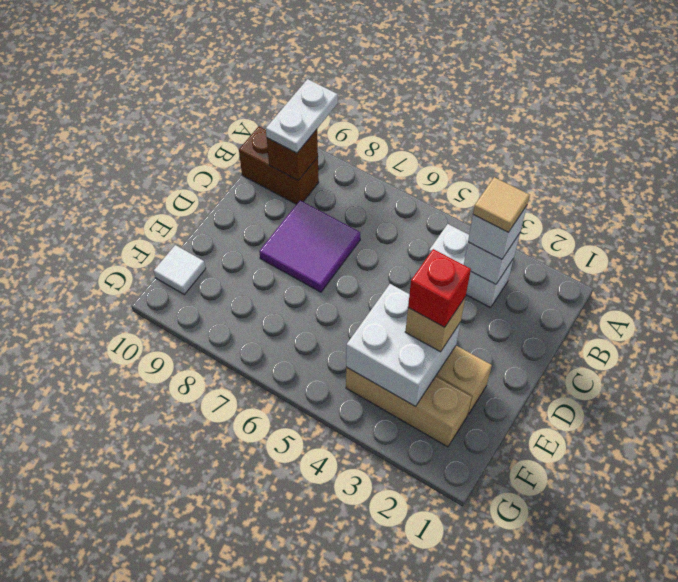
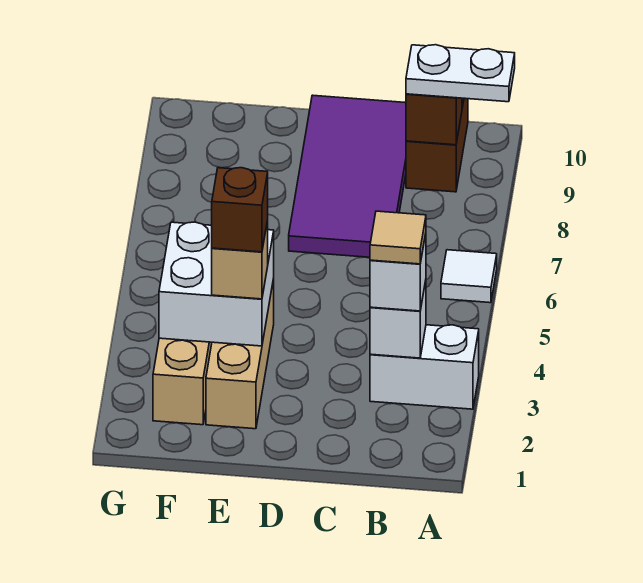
white brick B3:B4 level 1 -> white brick A3:B3 level 1
purple tile C7:D8 level 1 -> purple tile C7:D10 level 1
red brick E3 level 4 -> brown brick E3 level 4
white tile F10 level 1 -> white tile A6 level 1

